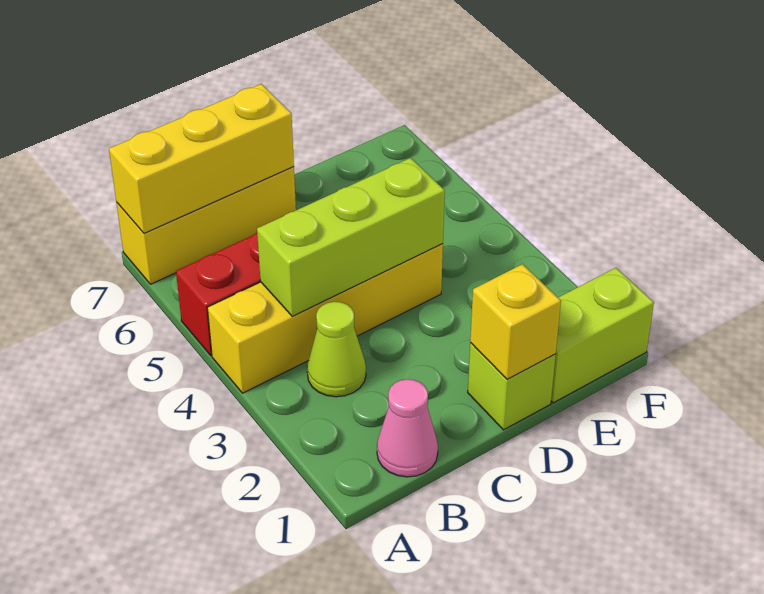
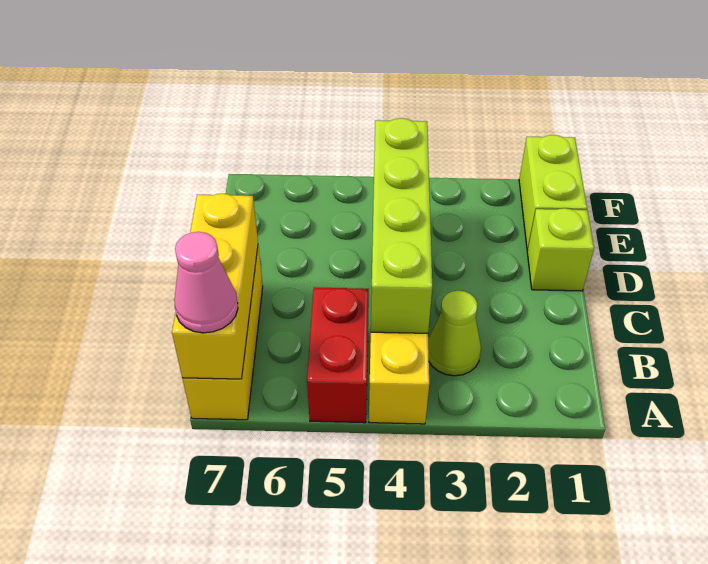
pink cone B1 level 1 -> pink cone A7 level 3
lime brick B4:D4 level 2 -> lime brick B4:E4 level 2
yellow brick D1 level 2 -> none

